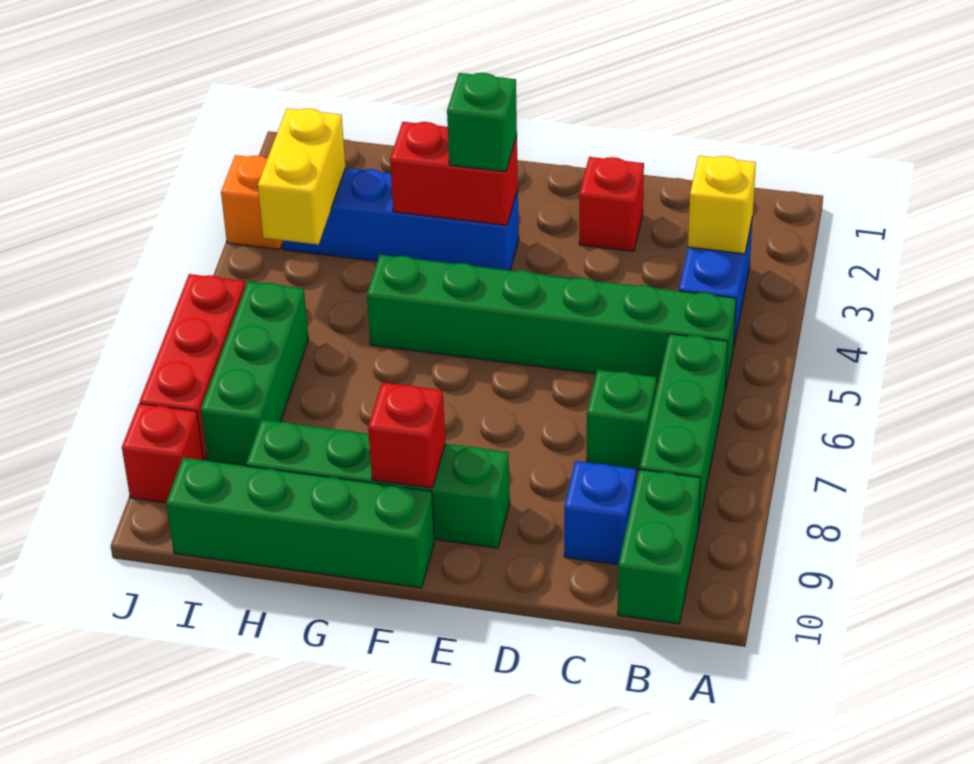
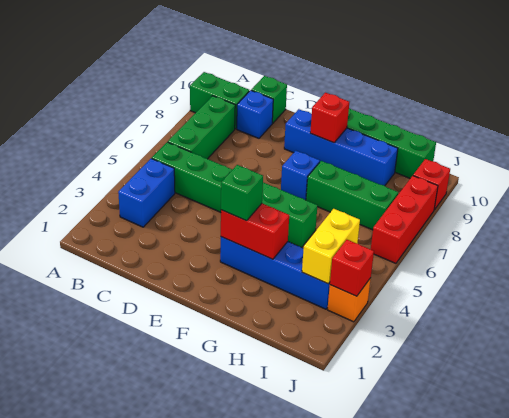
yellow brick B3 level 2 -> none
green brick B9:B10 level 1 -> green brick A9:B9 level 1
green brick C7 level 1 -> green brick C10 level 1
red brick D2 level 1 -> red brick J3 level 2
green brick E9:H9 level 1 -> blue brick E9:H9 level 1
none -> blue brick F7 level 1
green brick I6:I8 level 1 -> green brick G7:I7 level 1

